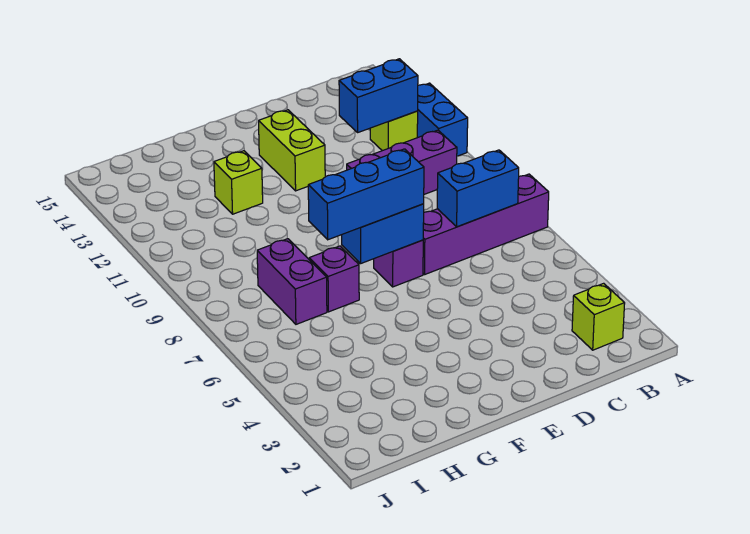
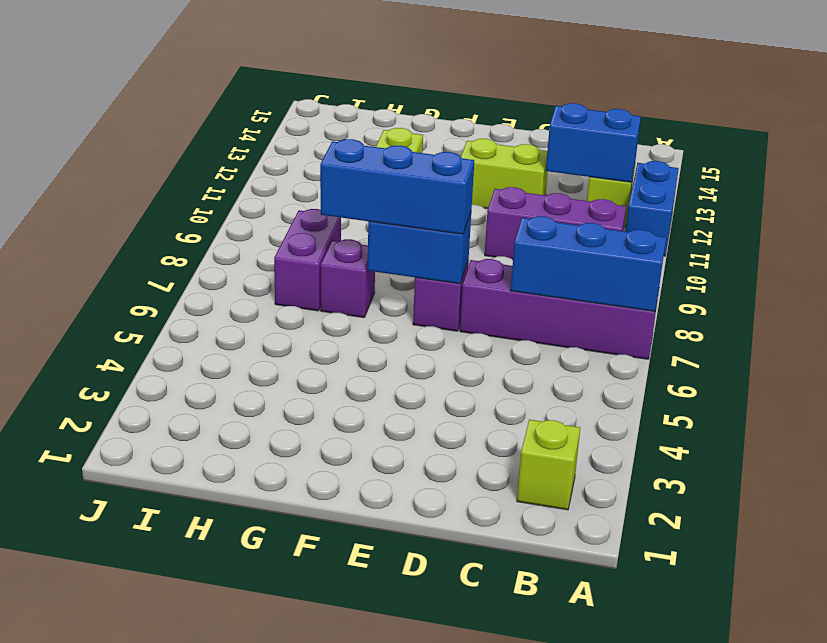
blue brick B7:C7 level 2 -> blue brick A7:C7 level 2
lime brick E12:E13 level 1 -> lime brick D12:E12 level 1

